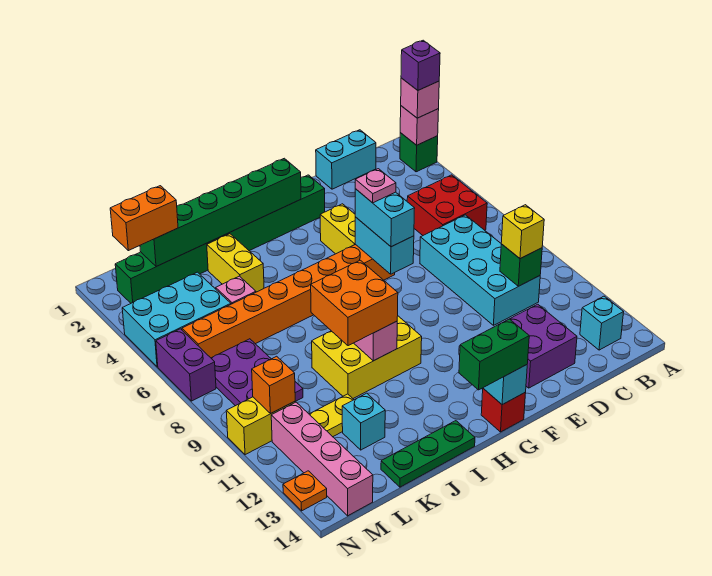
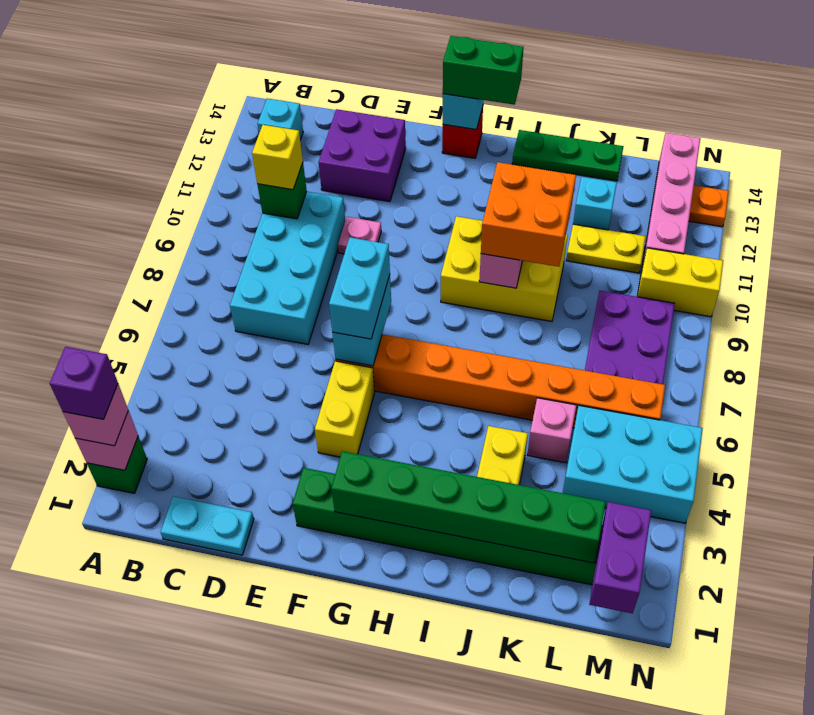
red brick B5:C6 level 1 -> none
cyan brick C1:D1 level 1 -> cyan plate C1:D1 level 1
pink plate F6 level 4 -> pink plate E10 level 1
orange brick L2:M2 level 3 -> none
orange brick M10 level 2 -> none
purple brick N6:N7 level 1 -> purple brick M1:M2 level 2

